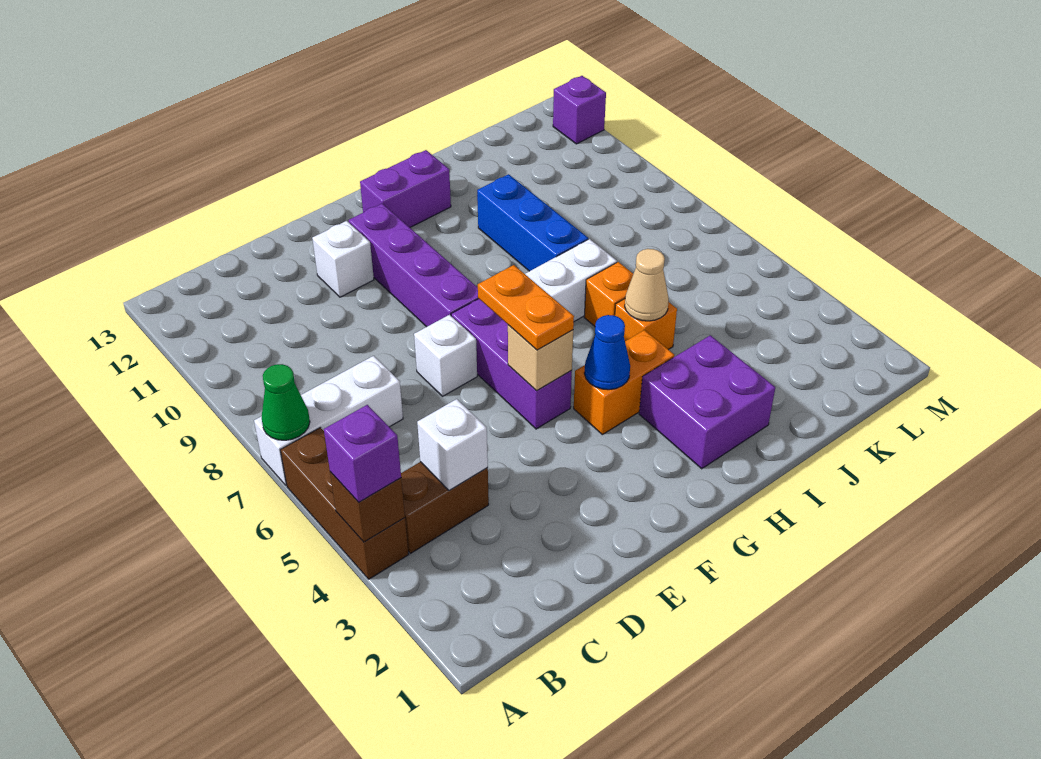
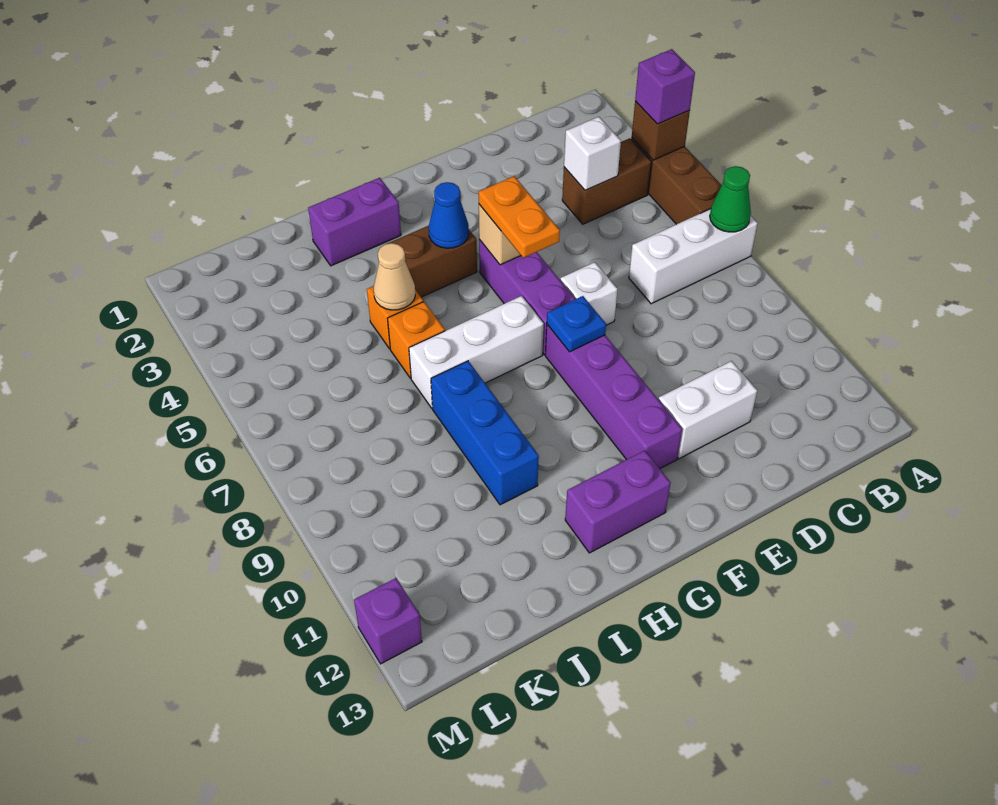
white brick E11 level 1 -> white brick D11:E11 level 1
none -> blue plate F8 level 2
orange brick G4:H4 level 1 -> brown brick G4:H4 level 1
purple brick H2:I3 level 1 -> purple brick H2:I2 level 1

